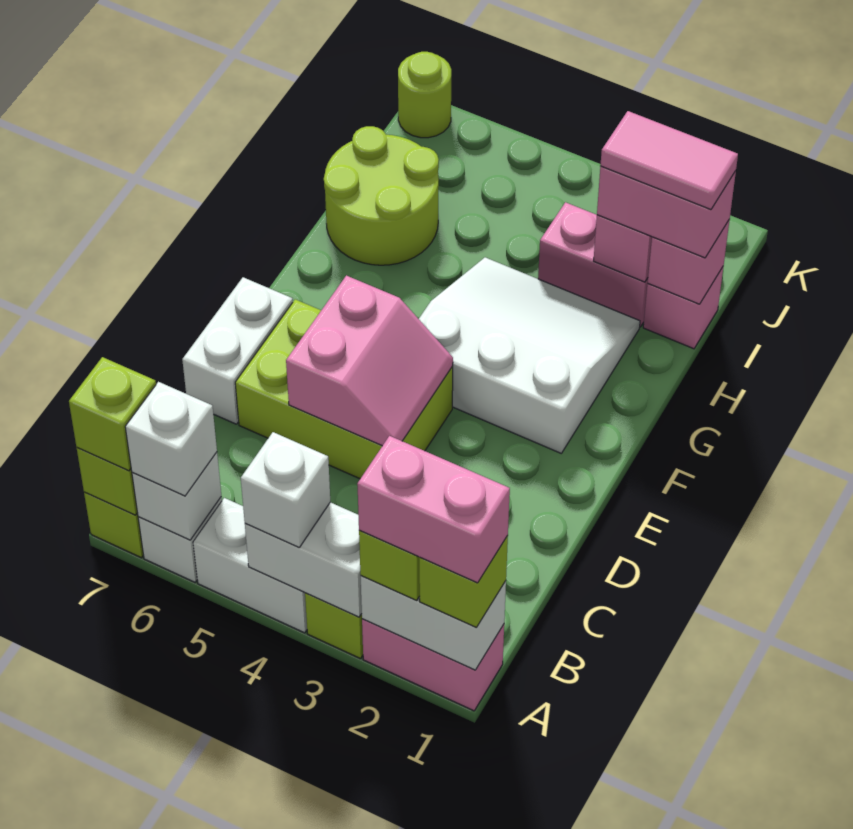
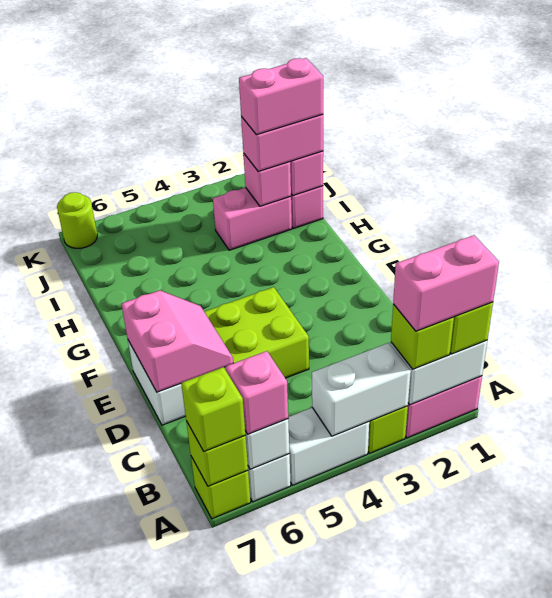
white brick A4 level 3 -> none
white brick A6 level 3 -> pink brick A6 level 3
pink slope D4:E5 level 2 top 5 -> pink slope D6:E7 level 2 top 7
white slope F2:H4 level 1 top F -> none
lime round brick H6:I7 level 1 -> none
pink tile I1:I2 level 4 -> pink brick I1:I2 level 4

